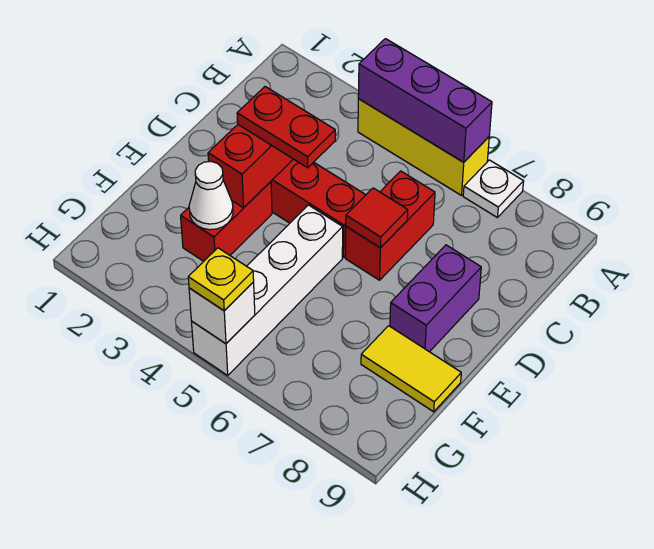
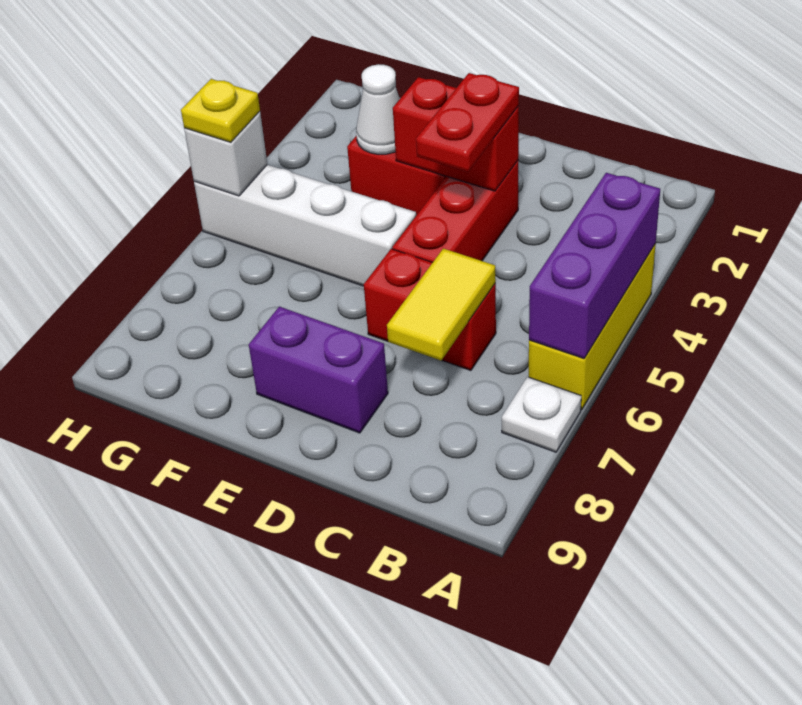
red tile D6 level 2 -> none
yellow tile F8:F9 level 1 -> yellow tile C6:C7 level 2

